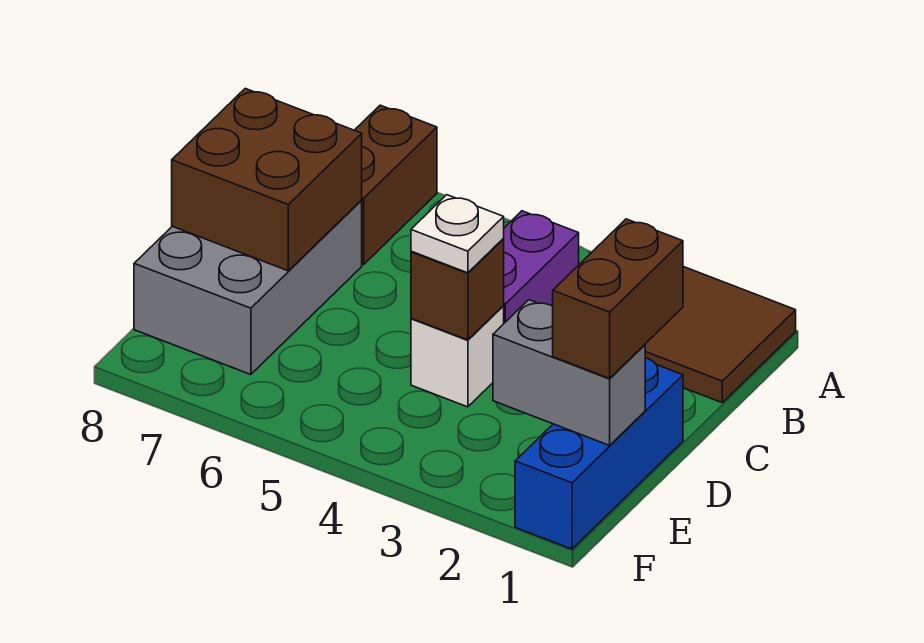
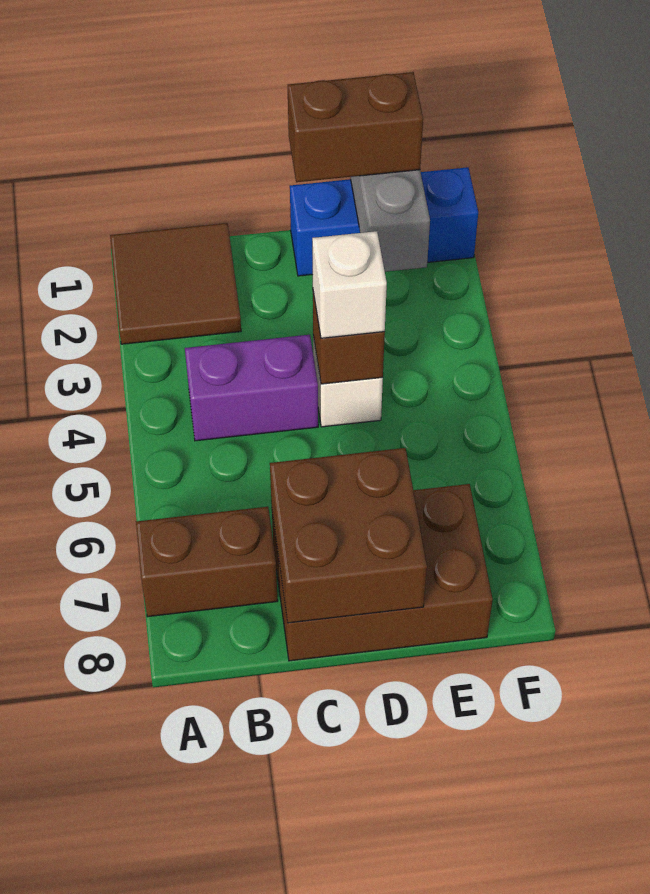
grey brick C7:E8 level 1 -> brown brick C7:E8 level 1
white plate D4 level 3 -> white brick D4 level 3

